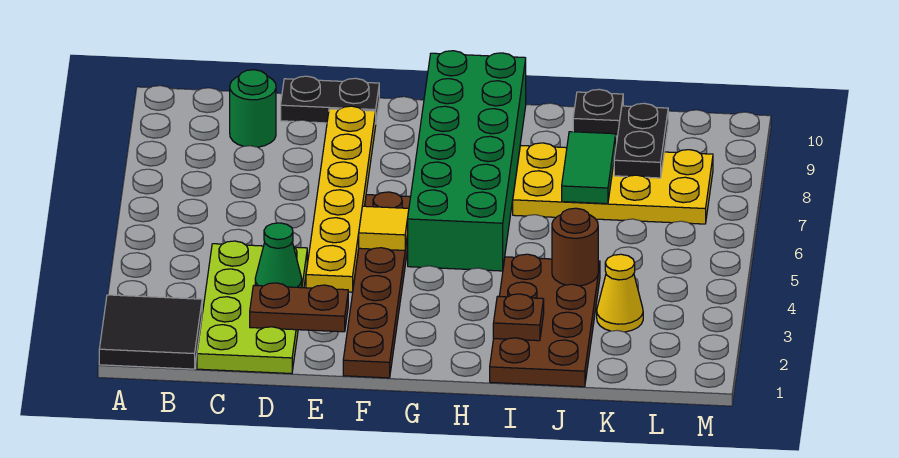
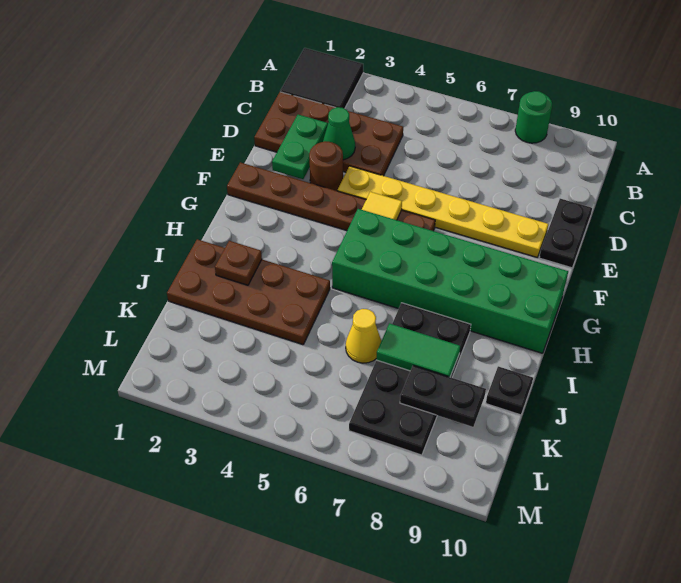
lime plate C1:D4 level 1 -> brown plate C1:D4 level 1
green round brick C9 level 1 -> green round brick A8 level 1
brown plate D2:E2 level 2 -> green plate D2:E2 level 2
yellow plate I7:L8 level 1 -> black plate I7:L8 level 1
brown round brick J4 level 2 -> brown round brick E3 level 1
yellow cone K3 level 1 -> yellow cone J6 level 1

